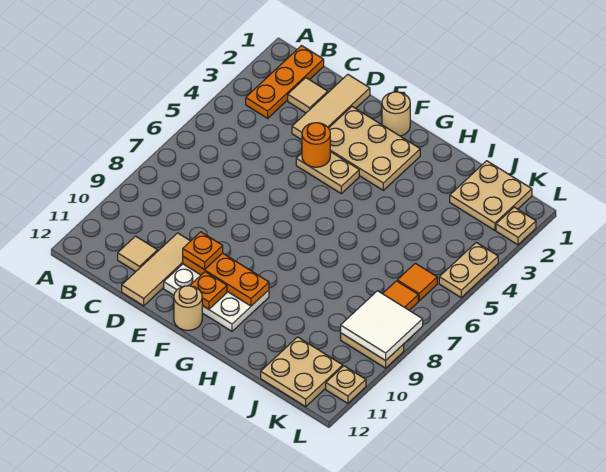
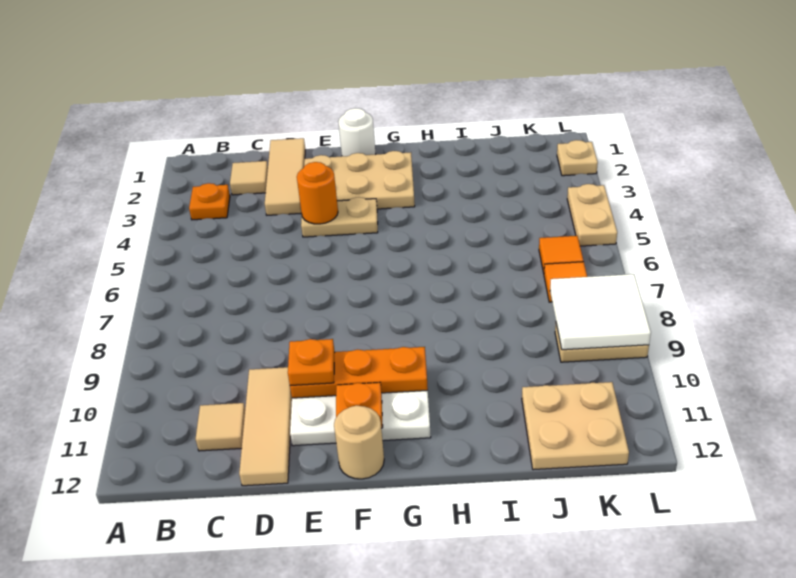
orange plate B1:B3 level 1 -> orange plate B3 level 1
tan round brick F1 level 1 -> white round brick F1 level 1
tan plate J1:K2 level 1 -> none
tan plate L11 level 1 -> none

